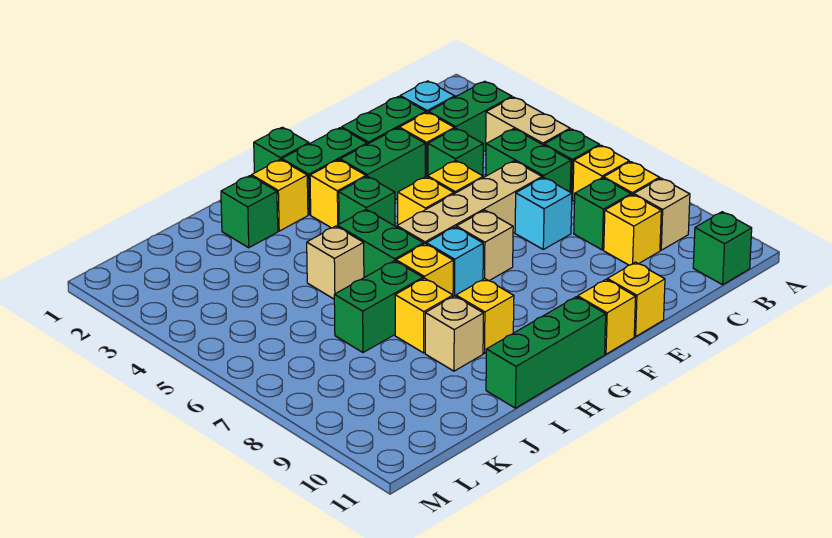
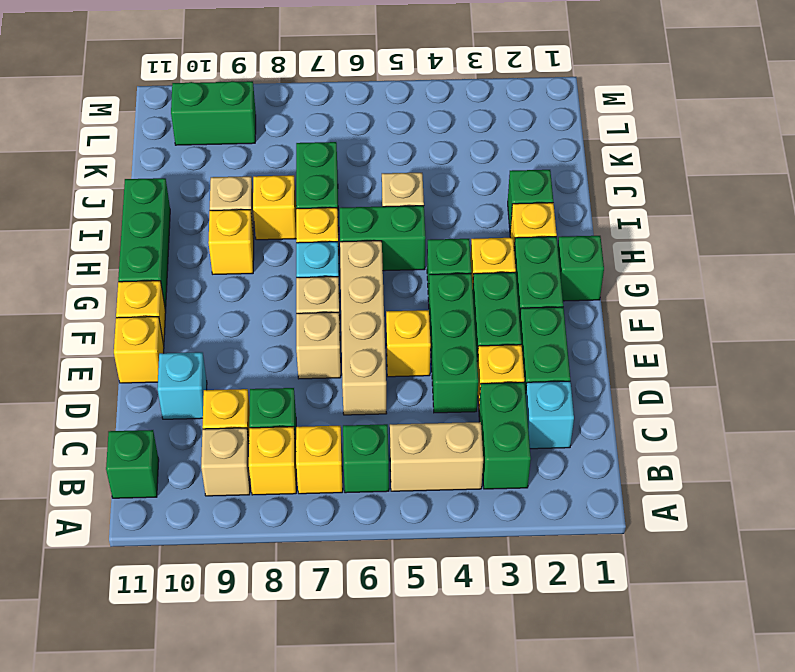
green brick C5:C6 level 1 -> green brick L9:L10 level 1
green brick D4 level 1 -> green brick D4:F4 level 1
cyan brick D7 level 1 -> cyan brick D10 level 1
none -> tan brick E7 level 1
yellow brick F5 level 1 -> none

